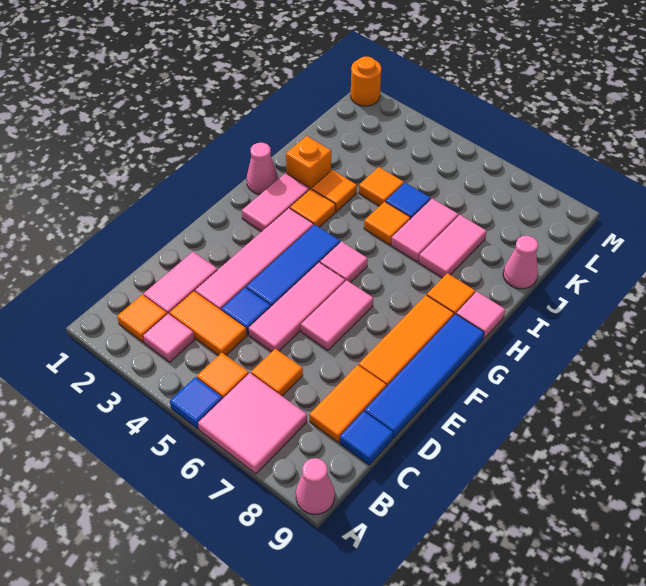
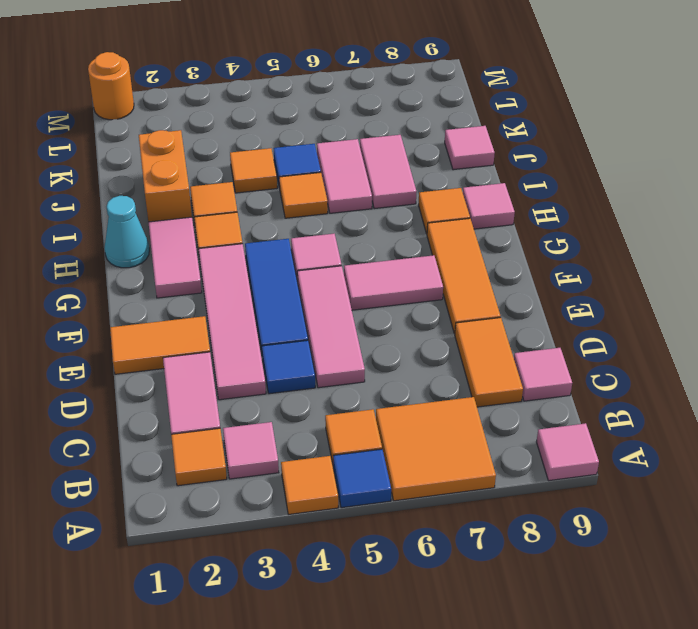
pink tile A6:B7 level 1 -> orange tile A6:B7 level 1
pink cone A9 level 1 -> pink tile A9 level 1
orange tile C3:C4 level 1 -> orange tile E1:E2 level 1
orange tile C6 level 1 -> orange tile A4 level 1
blue tile C9 level 1 -> pink tile C9 level 1
blue tile D9:G9 level 1 -> none
pink tile E6:F6 level 1 -> pink tile F6:F7 level 1
pink cone H1 level 1 -> cyan cone H1 level 1
orange brick I2 level 1 -> orange brick I2:J2 level 1
pink cone J9 level 1 -> pink tile J9 level 1

